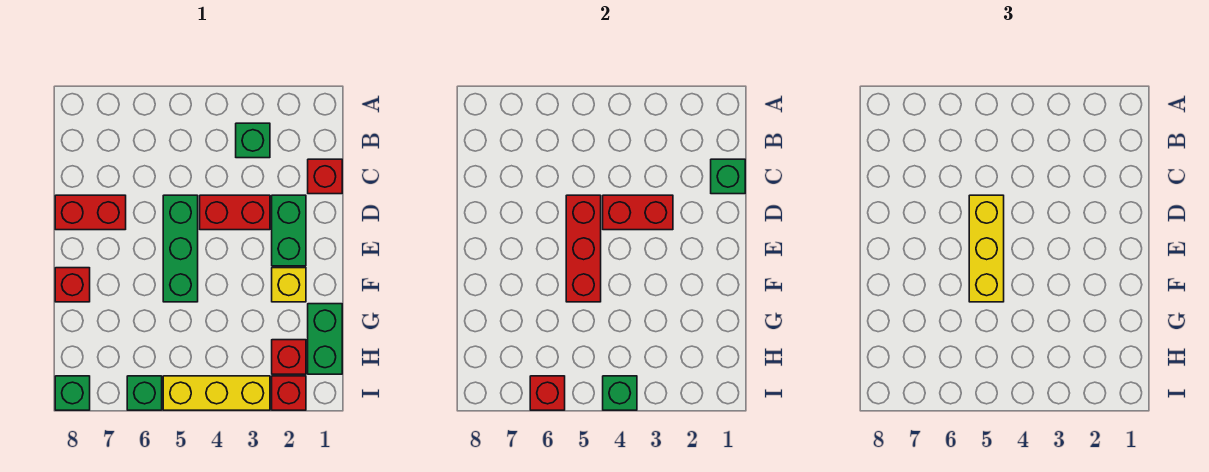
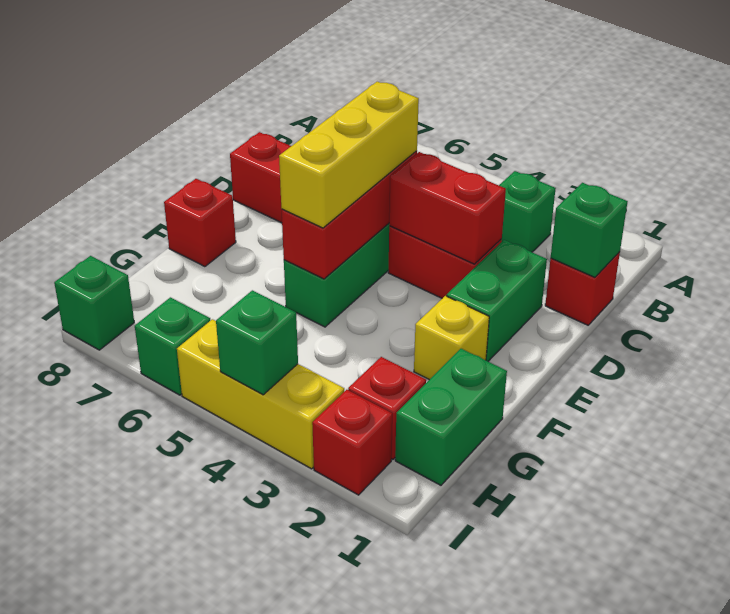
red brick I6 level 2 -> none

